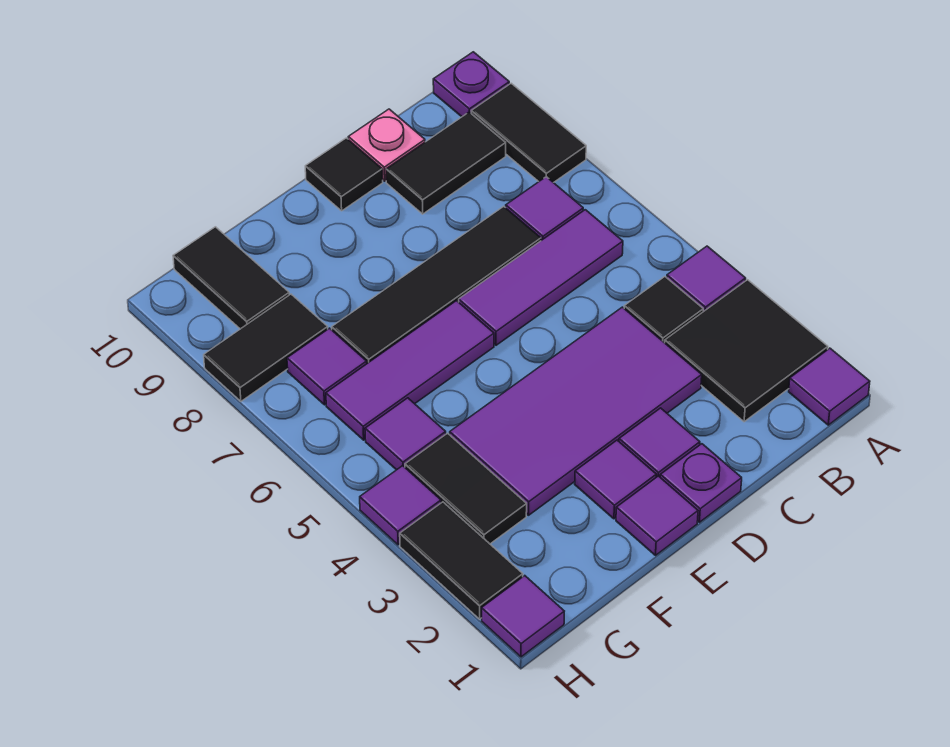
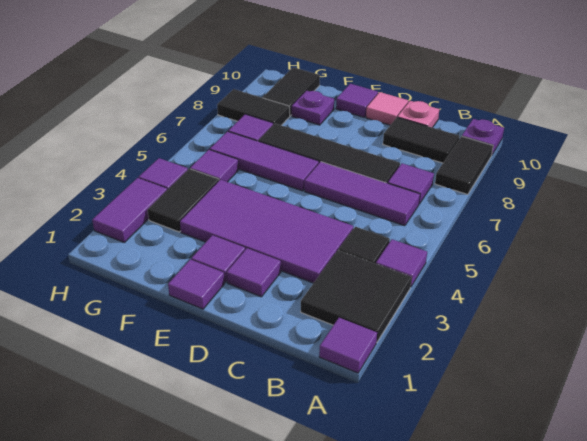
purple plate D1 level 1 -> purple plate F9 level 1
black tile D10 level 1 -> pink tile D10 level 1
purple tile H1 level 1 -> purple tile E10 level 1
black tile H2:H3 level 1 -> purple tile H2:H3 level 1

